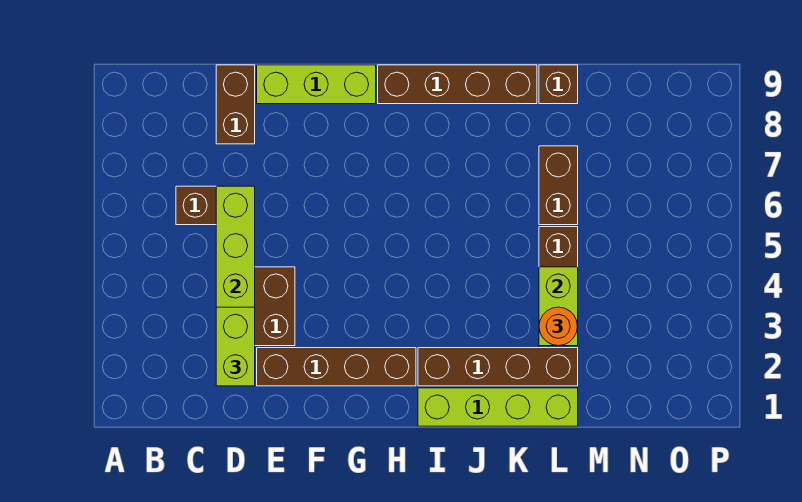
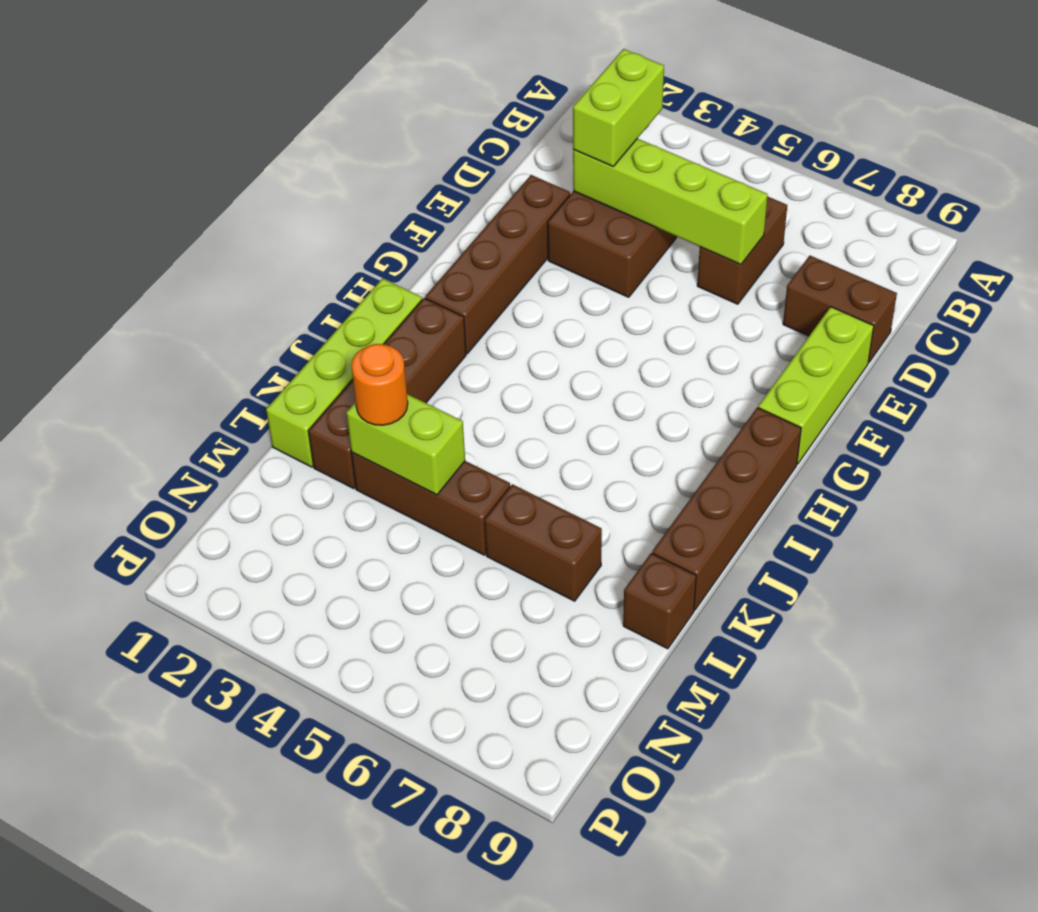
lime brick D2:D3 level 3 -> lime brick C3:D3 level 3

